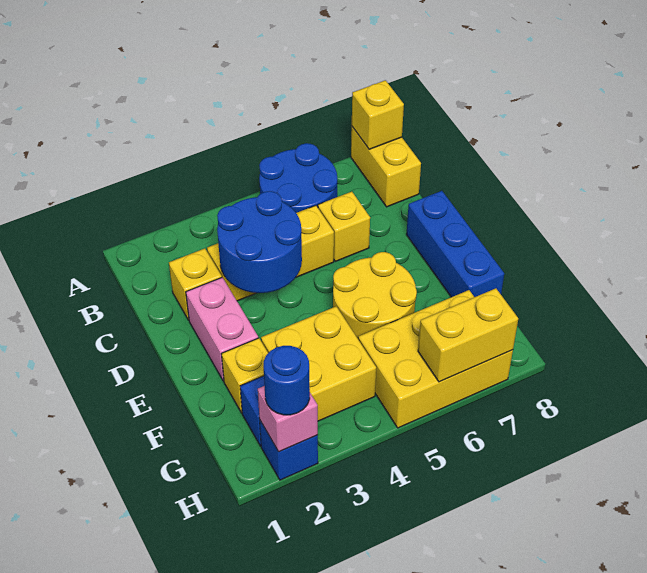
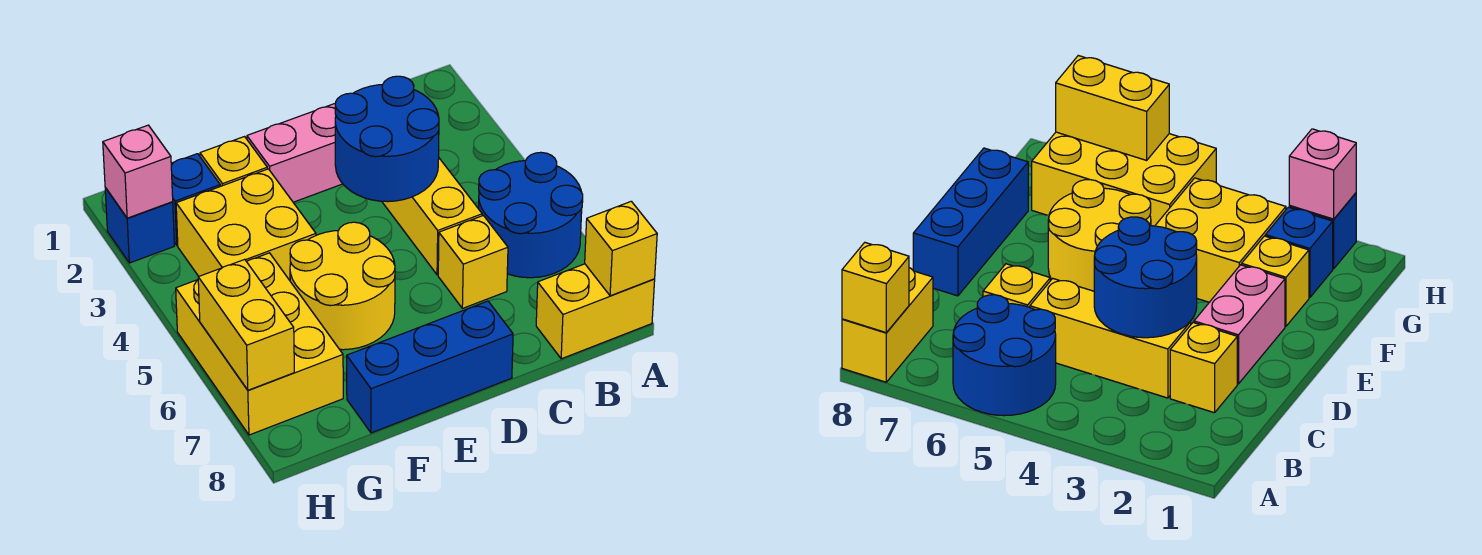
blue round brick H2 level 3 -> none

